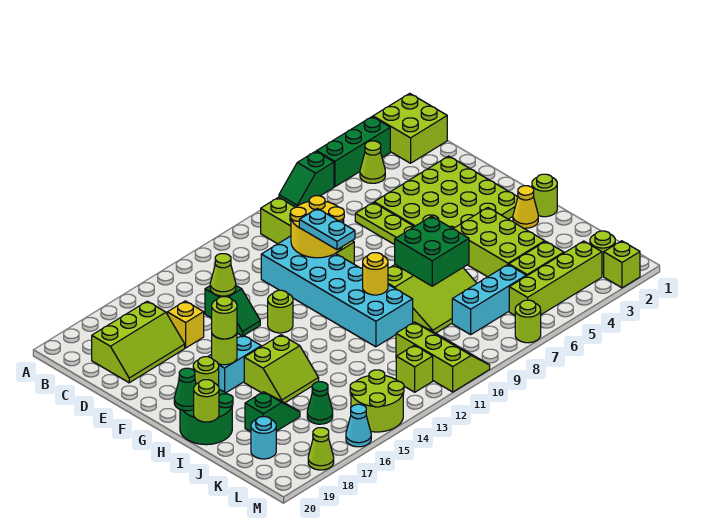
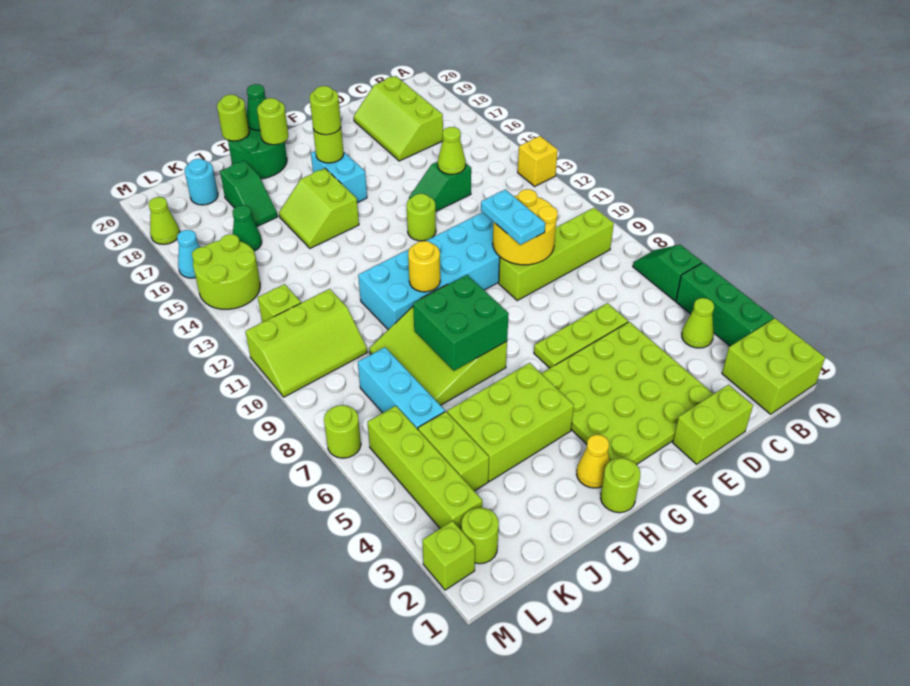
none -> lime brick D1:E1 level 1
yellow brick D16 level 1 -> yellow brick A13 level 1
cyan plate E10:F10 level 3 -> cyan plate E9:E10 level 3

